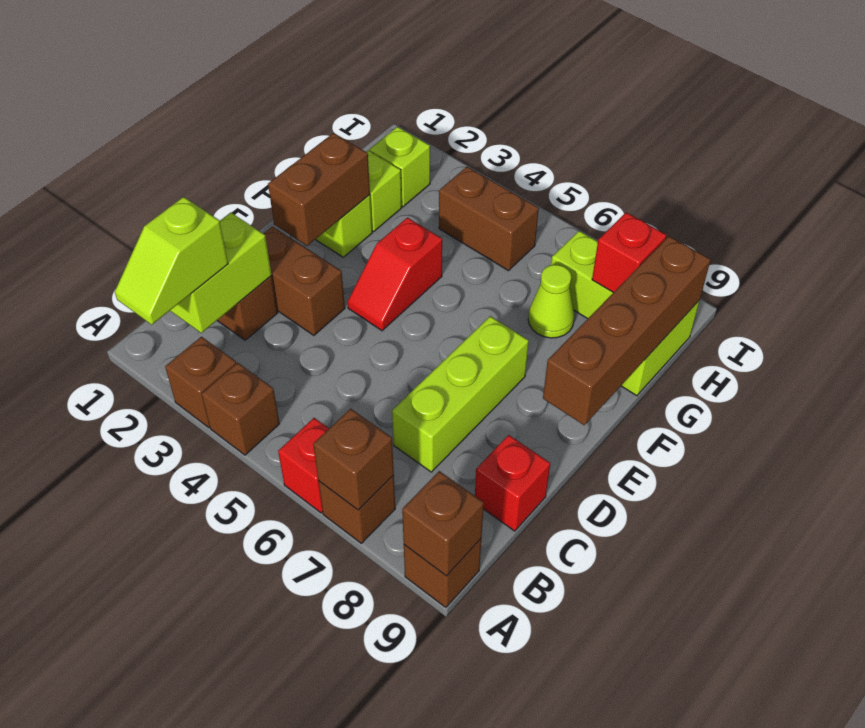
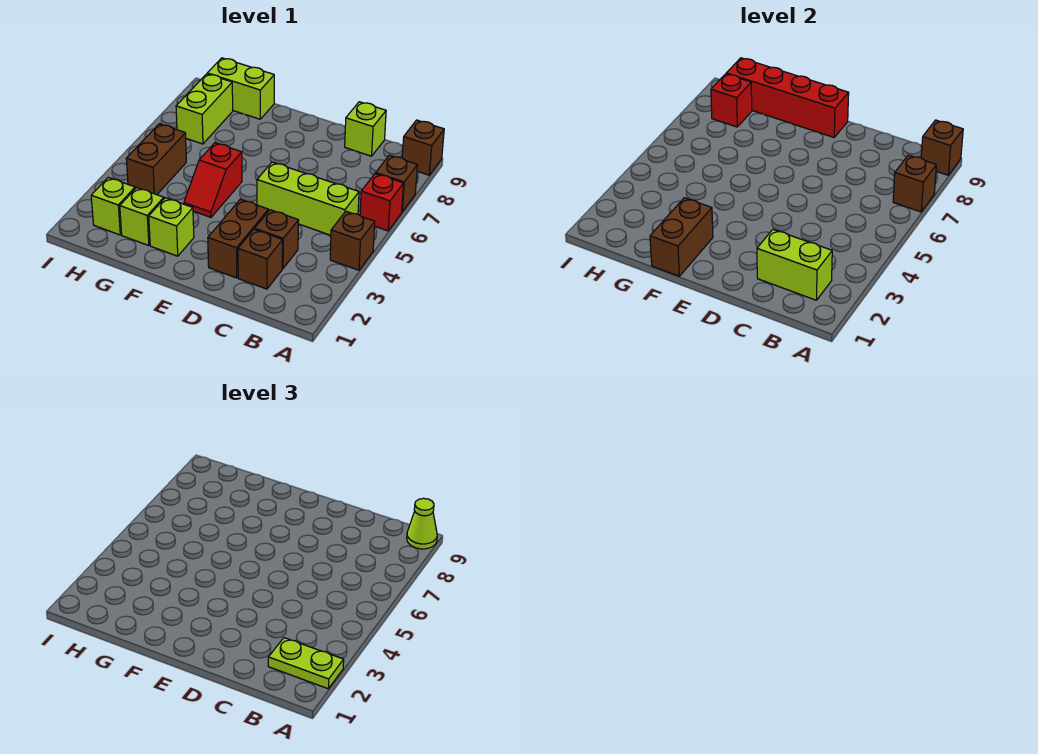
lime slope A2:B2 level 3 top B -> lime plate A2:B2 level 3
brown brick A3 level 1 -> brown brick C3 level 1
lime brick C7:E7 level 1 -> lime brick B5:D5 level 1
red brick C9 level 1 -> lime brick C9 level 1
brown brick E2:F2 level 2 -> brown brick F1:F2 level 2
red slope E4:F4 level 1 top F -> red slope F4:F5 level 1 top 5
brown brick E9:H9 level 2 -> red brick E9:H9 level 2
lime cone G7 level 1 -> lime cone A9 level 3

